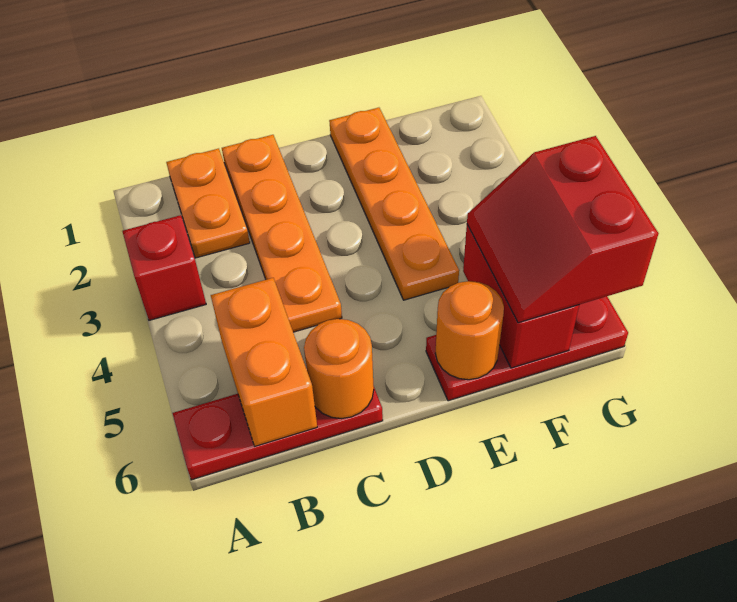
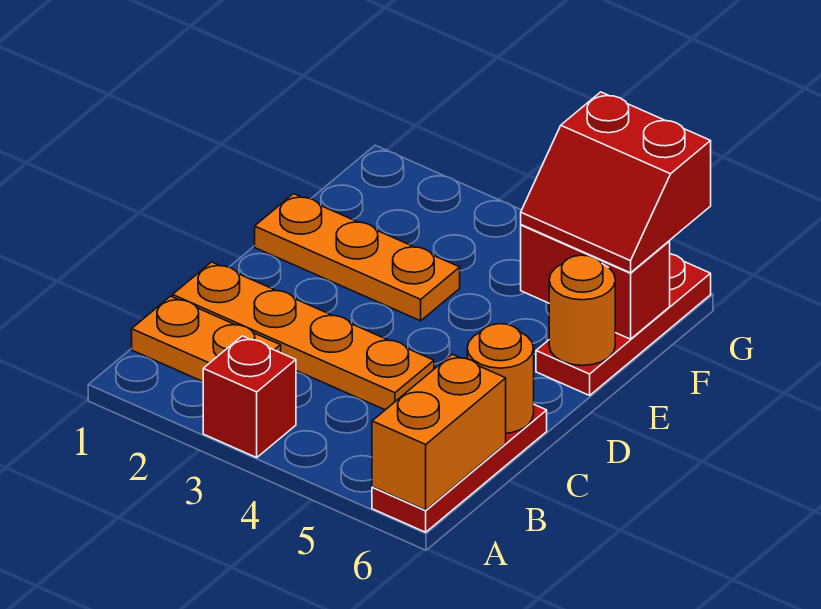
orange brick B5:B6 level 2 -> orange brick A6:B6 level 2
orange plate E1:E4 level 1 -> orange plate E1:E3 level 1

